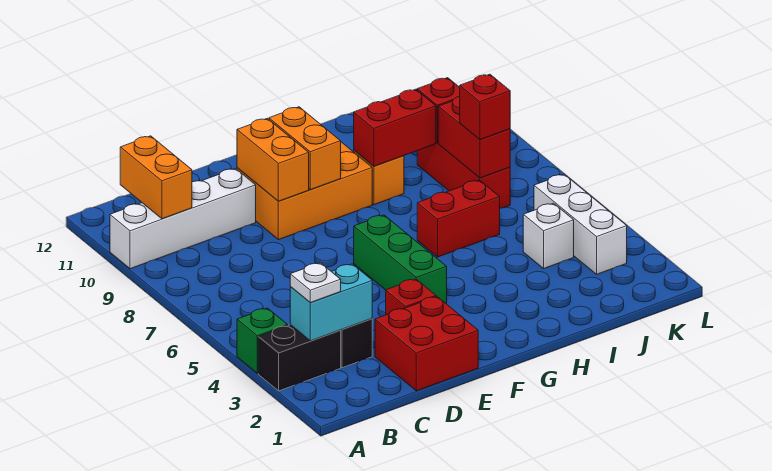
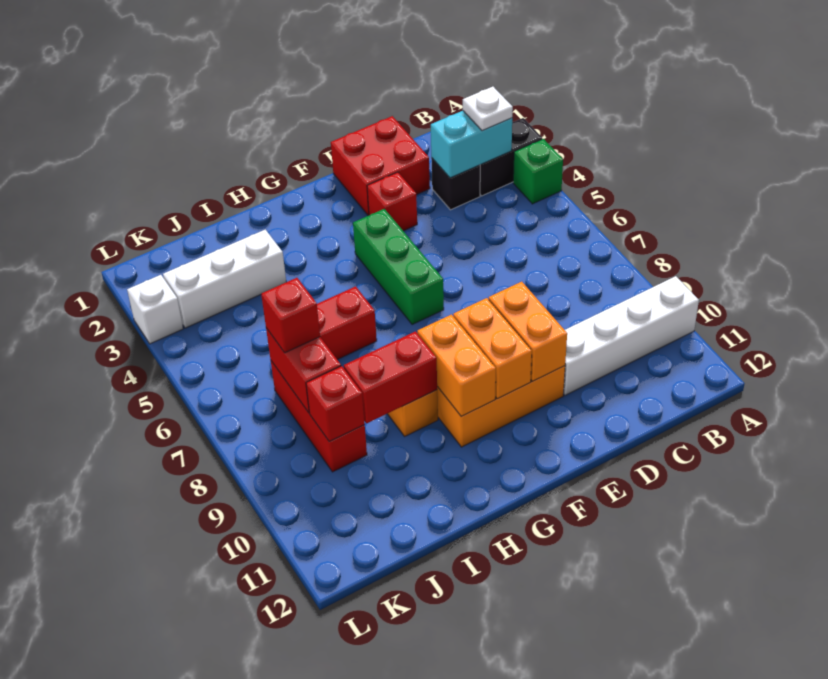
orange brick B10:B11 level 2 -> orange brick G9:G10 level 2
white brick J4 level 1 -> white brick L3 level 1
white brick K3:K5 level 1 -> white brick I3:K3 level 1

